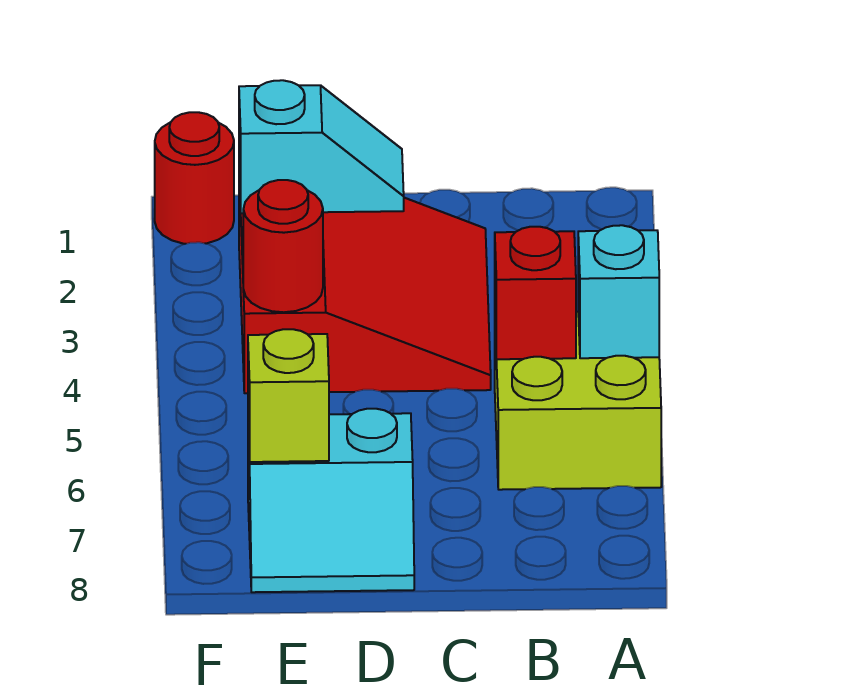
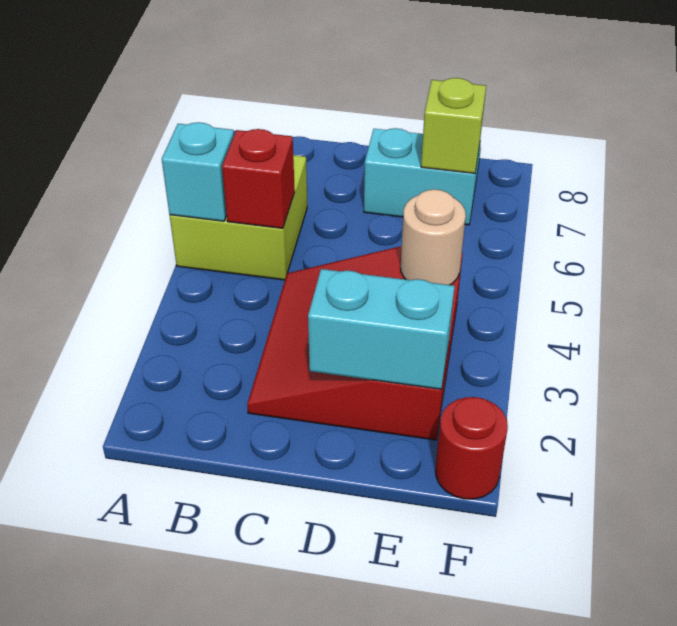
cyan slope D2:E2 level 2 top E -> cyan brick D2:E2 level 2
red round brick E4 level 2 -> tan round brick E4 level 2

